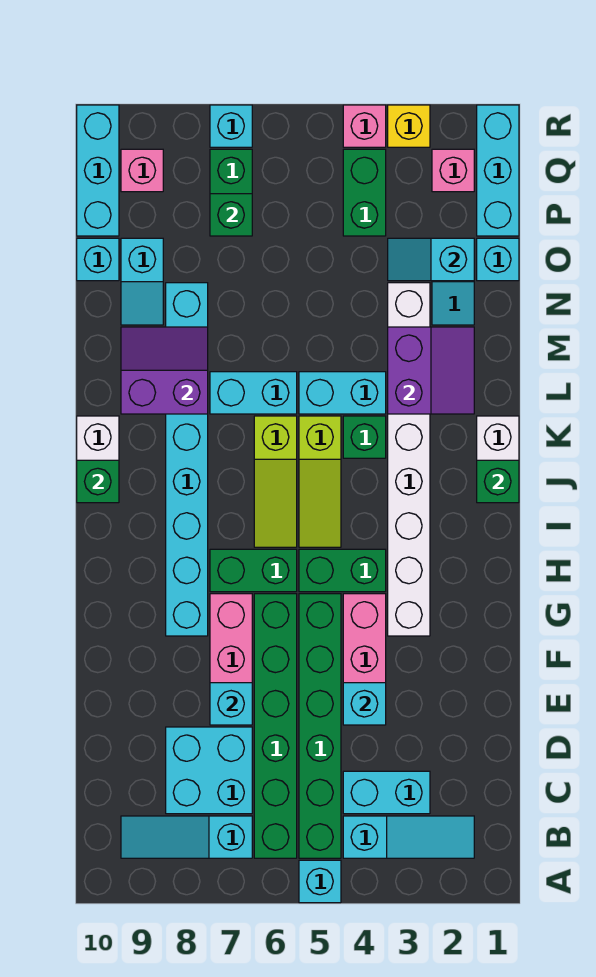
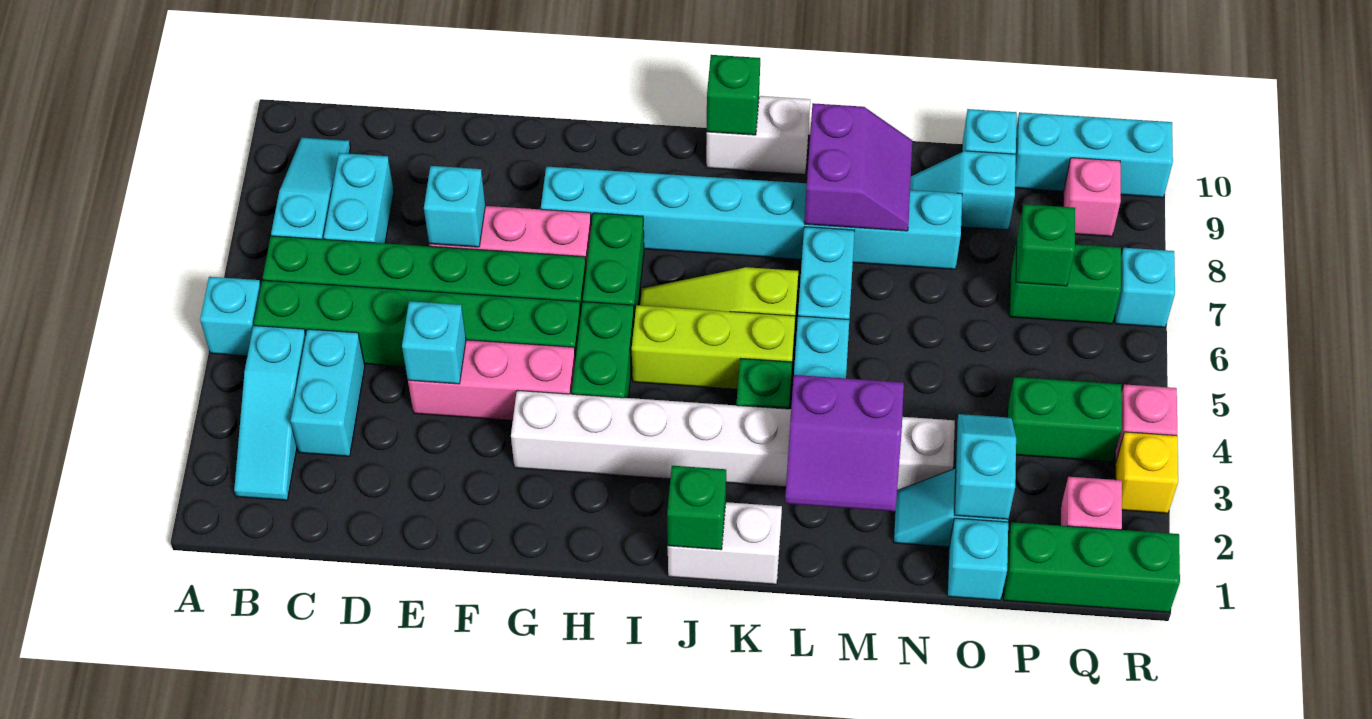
cyan brick C7:D8 level 1 -> cyan brick C7:C8 level 1
lime slope I5:K5 level 1 top K -> lime brick I5:K5 level 1
cyan brick P1:R1 level 1 -> green brick P1:R1 level 1

